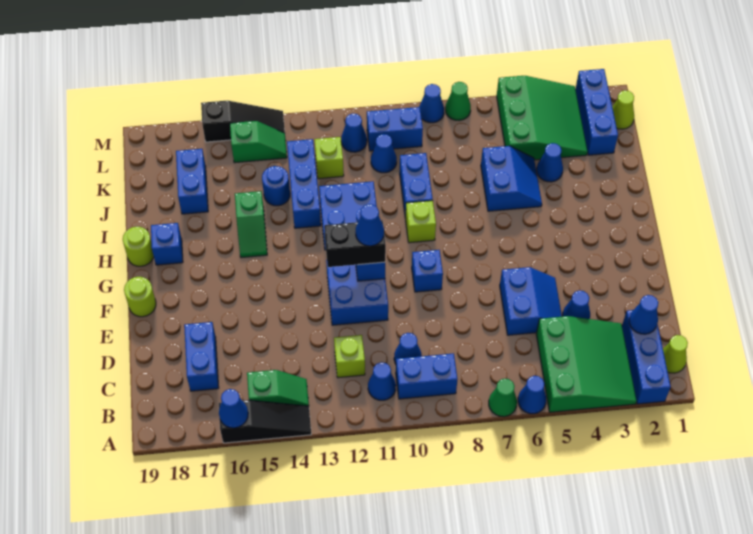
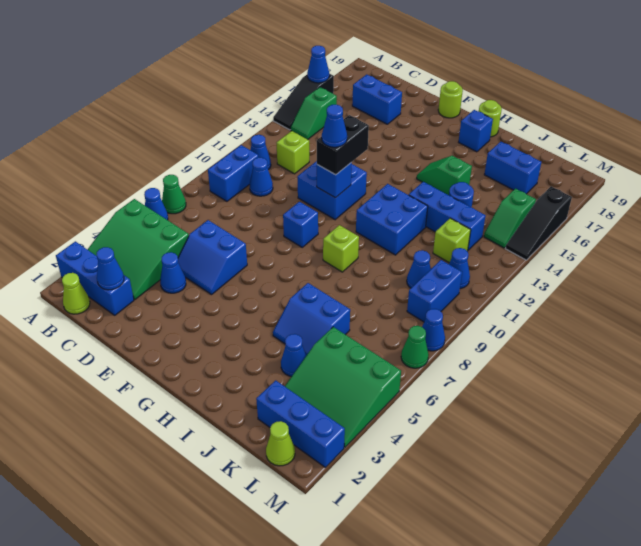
blue brick I9:J9 level 1 -> none

